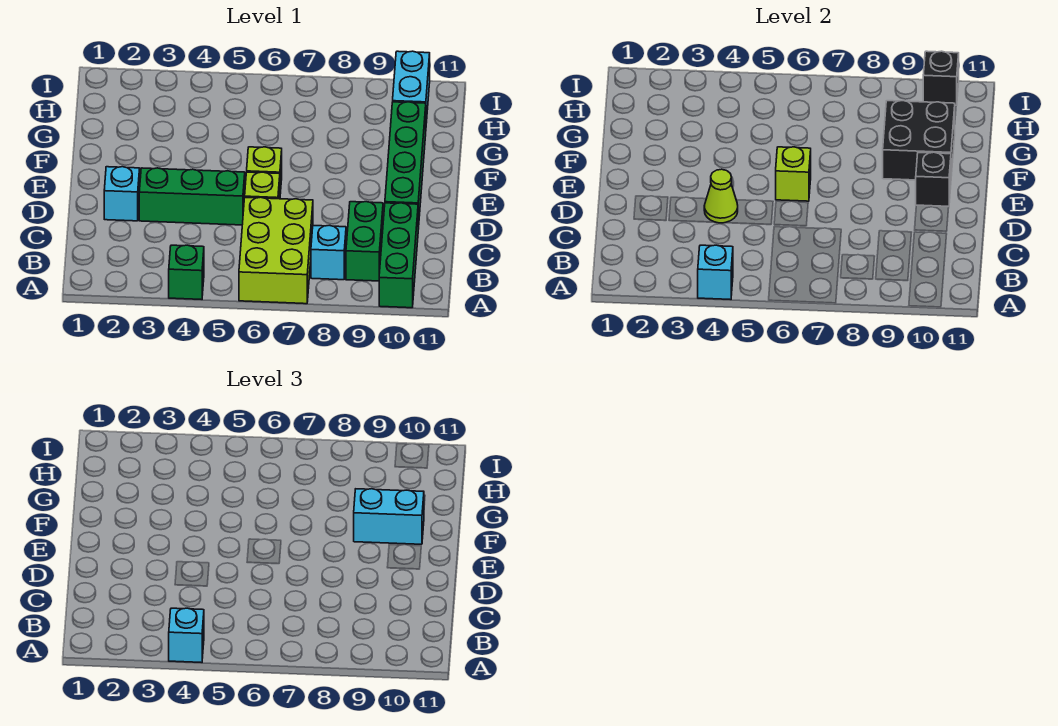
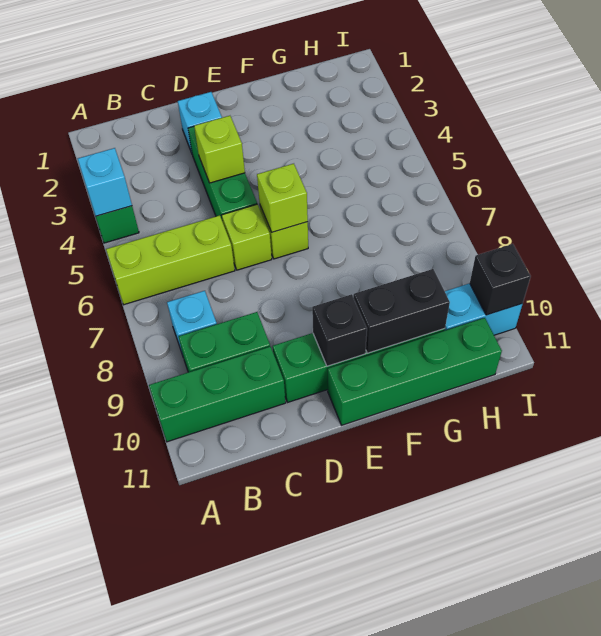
cyan brick A4 level 3 -> none
lime brick A6:C7 level 1 -> lime brick A6:C6 level 1
lime cone D4 level 2 -> lime brick D4 level 2
none -> green brick E11:H11 level 1
black brick F9:G10 level 2 -> black brick F10:G10 level 2
cyan brick F9:F10 level 3 -> none

